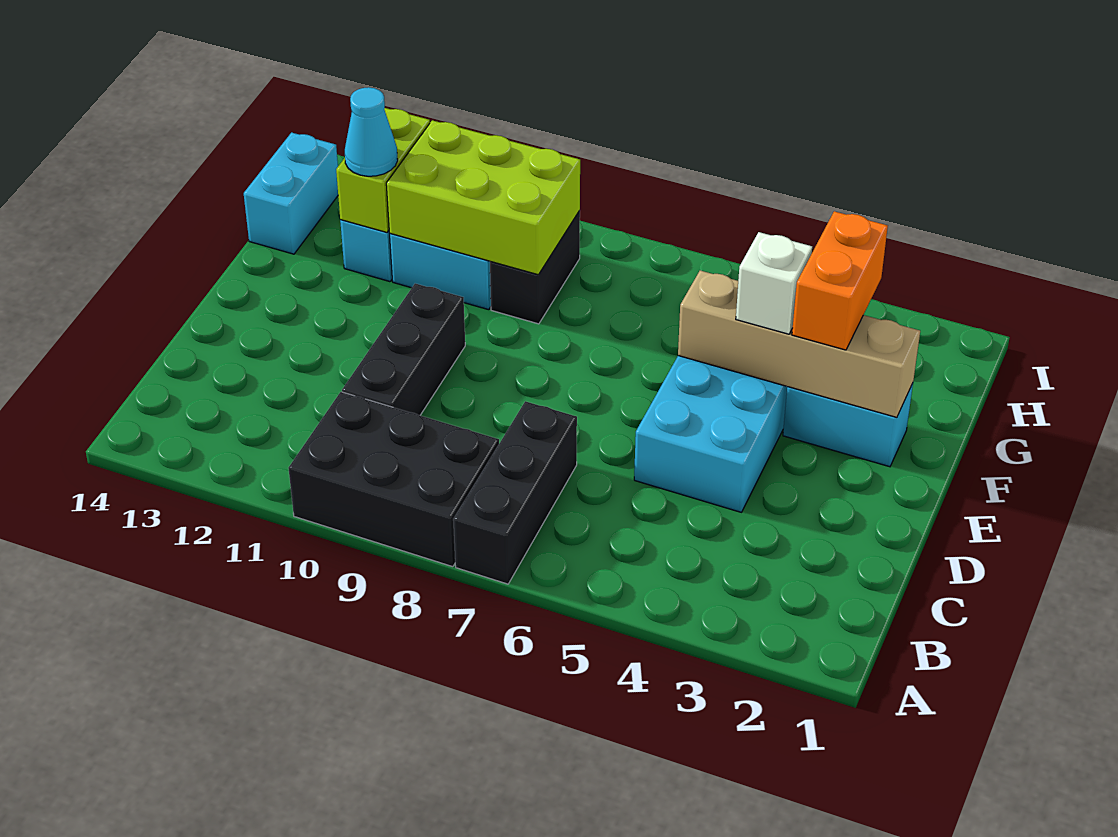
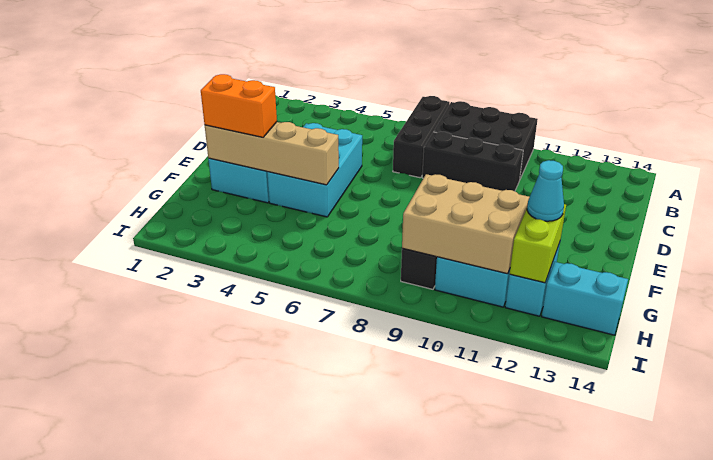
black brick C10:E10 level 1 -> black brick C8:C10 level 1
orange brick F3:G3 level 3 -> orange brick F2:F3 level 3
white brick F4 level 3 -> none
lime brick G9:H11 level 2 -> tan brick G9:H11 level 2
cyan brick G14:H14 level 1 -> cyan brick H13:H14 level 1

